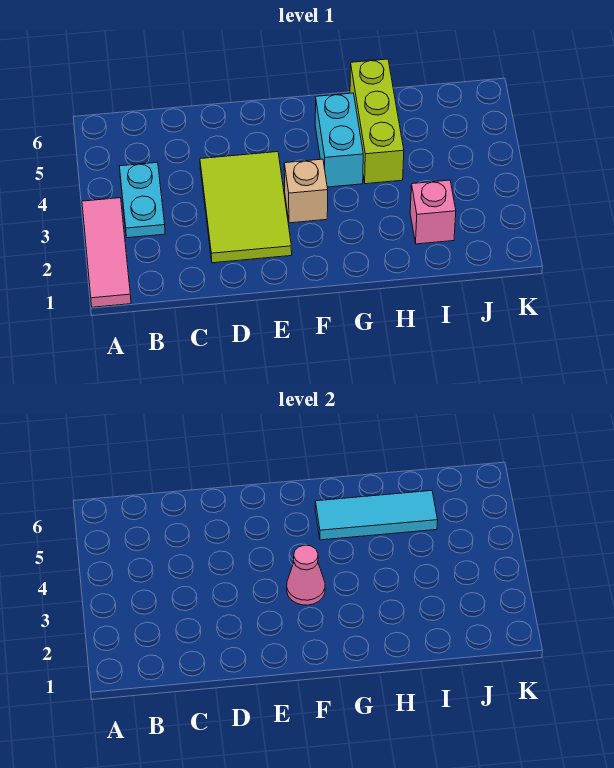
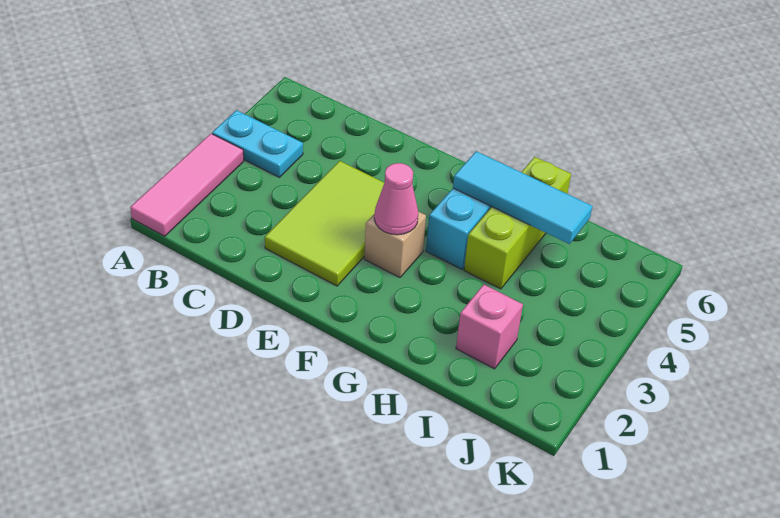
cyan plate B3:B4 level 1 -> cyan plate A4:B4 level 1

